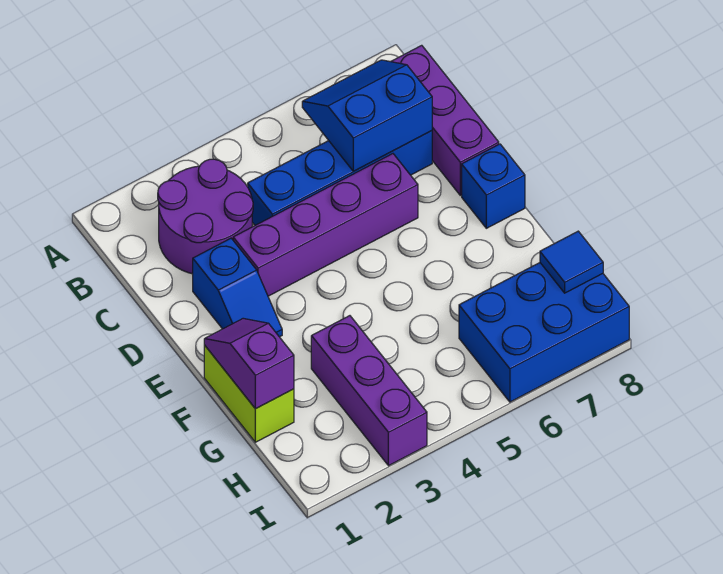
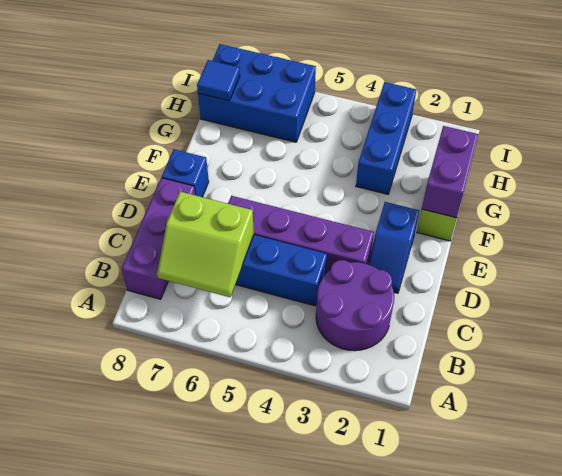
blue slope B6:C7 level 2 top C -> lime slope B6:C7 level 2 top C
blue slope D2:E2 level 1 top D -> blue slope D2:E2 level 1 top E
purple slope F1:G1 level 2 top G -> purple brick F1:G1 level 2
purple brick G3:I3 level 1 -> blue brick G3:I3 level 1

